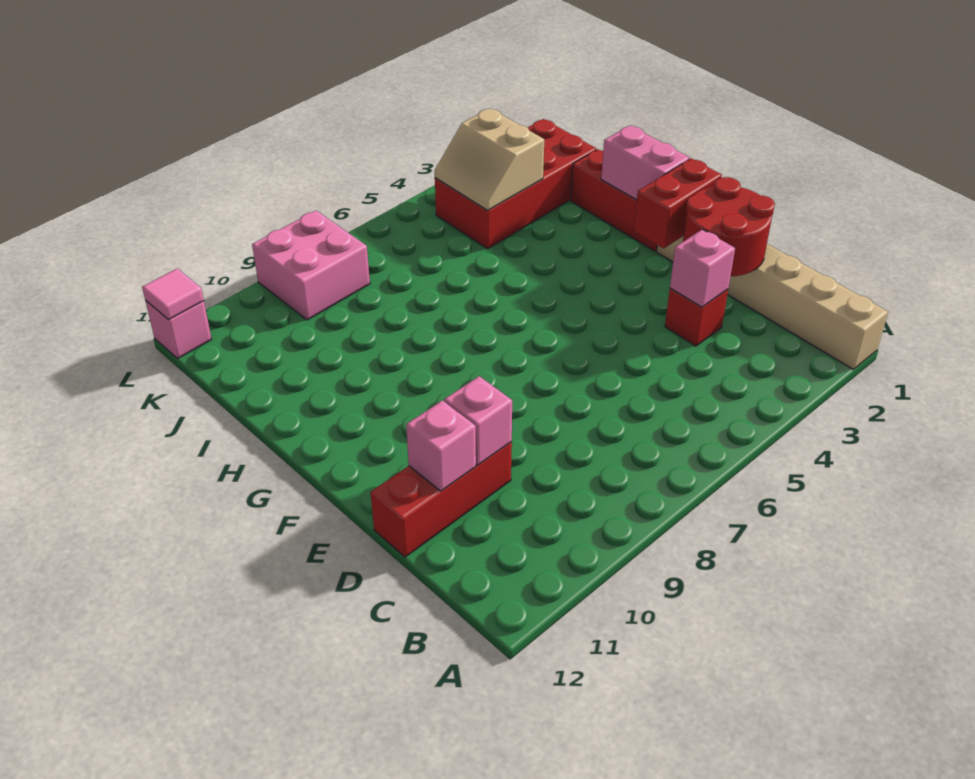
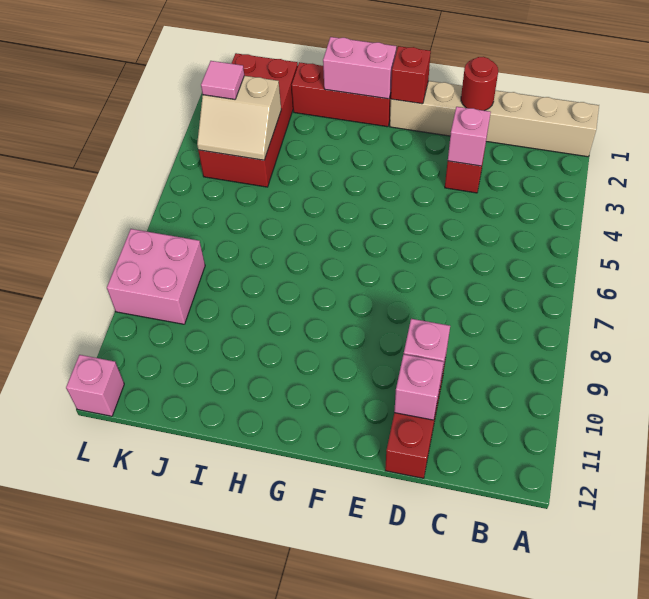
red round brick D1:E2 level 2 -> red round brick D1 level 2
red brick F1:F2 level 2 -> red brick F1 level 2
pink tile L12 level 2 -> pink tile K3 level 3

